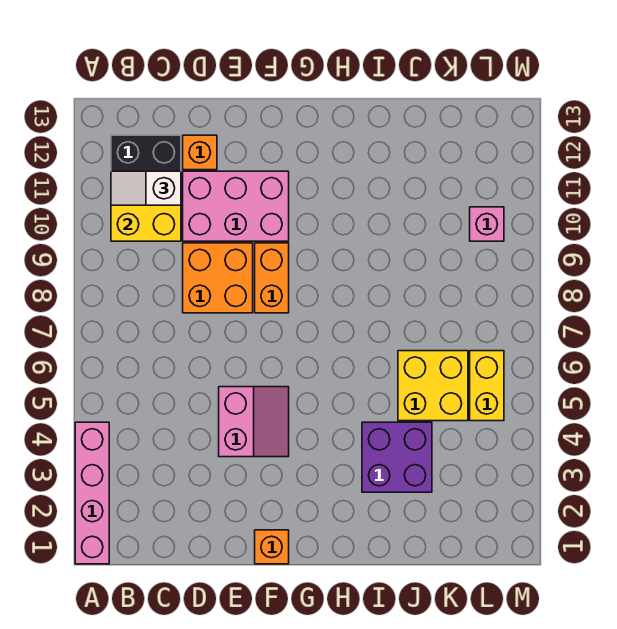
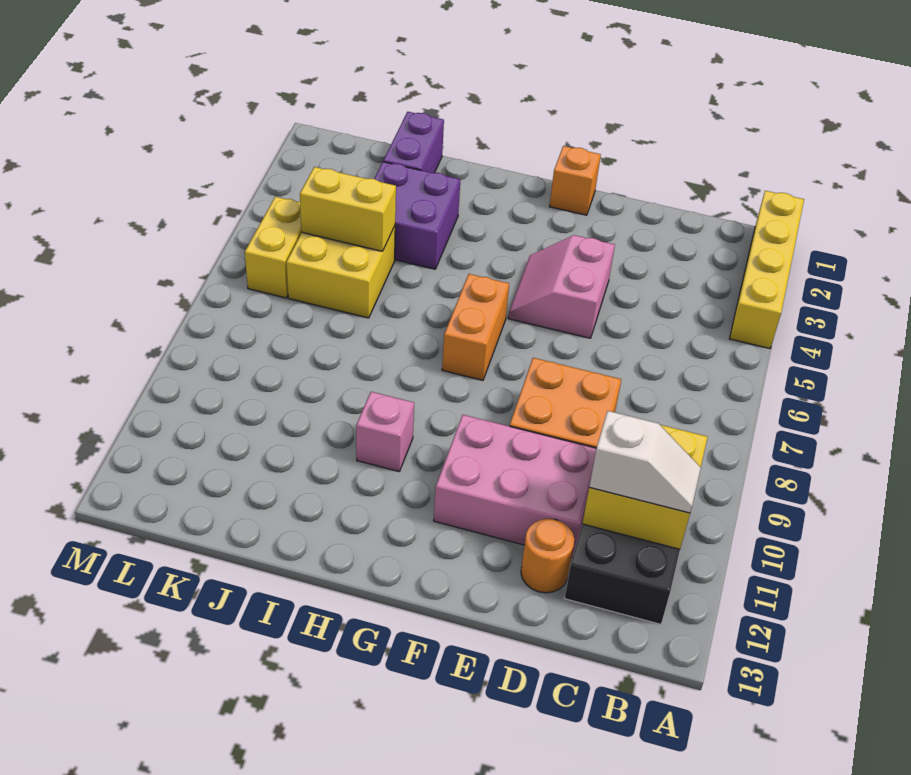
pink brick A1:A4 level 1 -> yellow brick A1:A4 level 1
orange brick D12 level 1 -> orange round brick D12 level 1
orange brick F8:F9 level 1 -> orange brick G6:G7 level 1
none -> purple brick J1:J2 level 1
none -> yellow brick J5:K5 level 2
pink brick L10 level 1 -> pink brick H10 level 1

